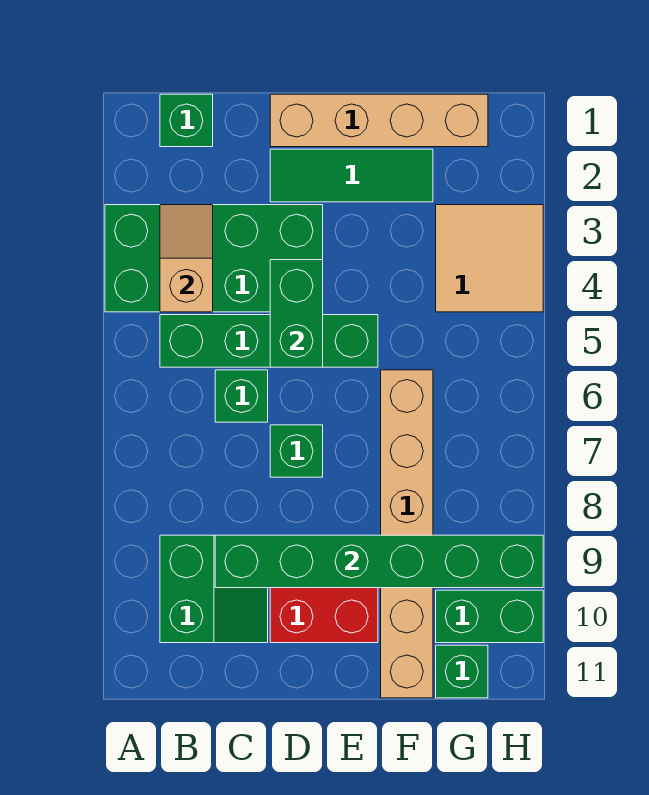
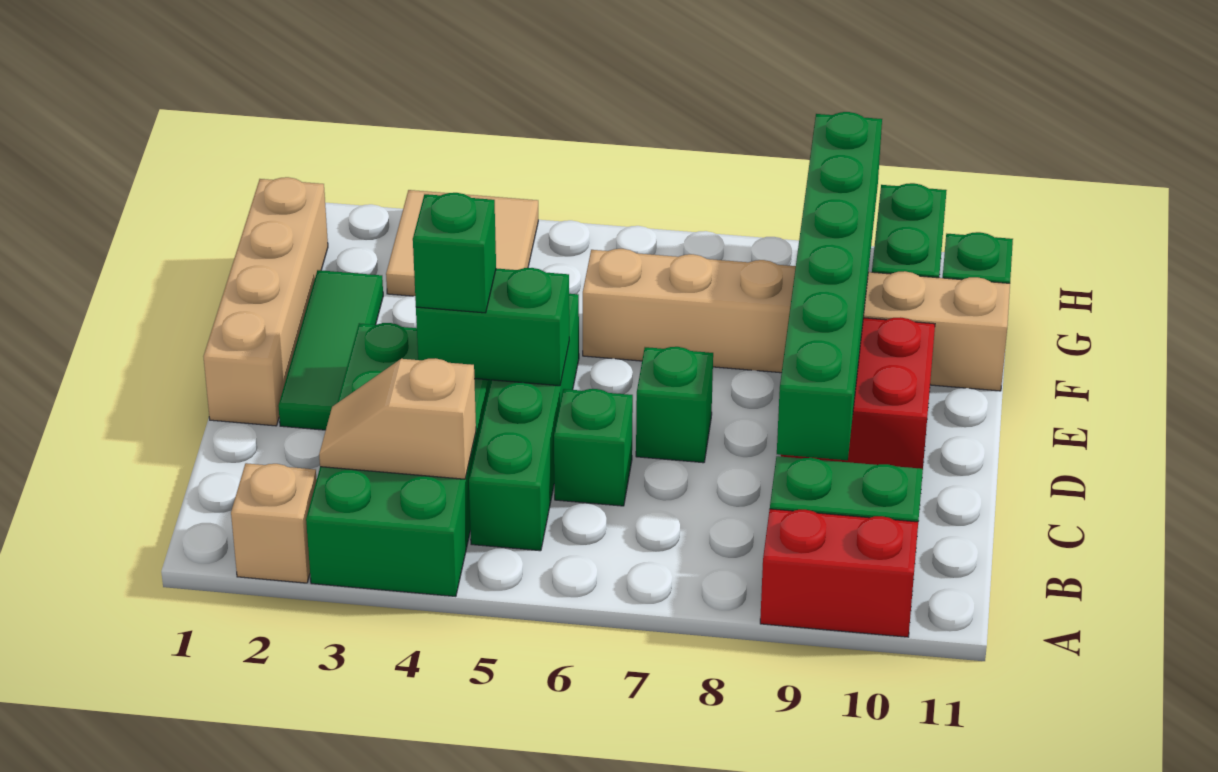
none -> tan brick A2 level 1
none -> red brick A9:A10 level 1
green brick B1 level 1 -> green brick D4 level 3

